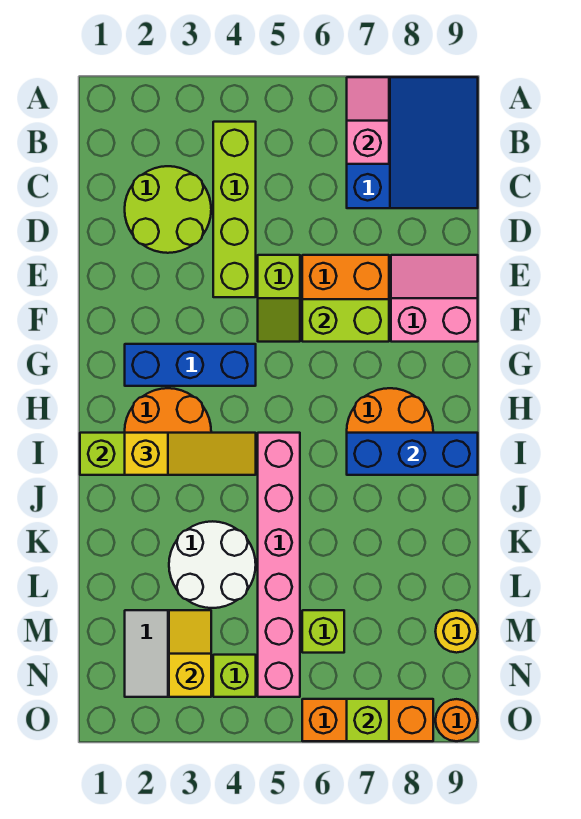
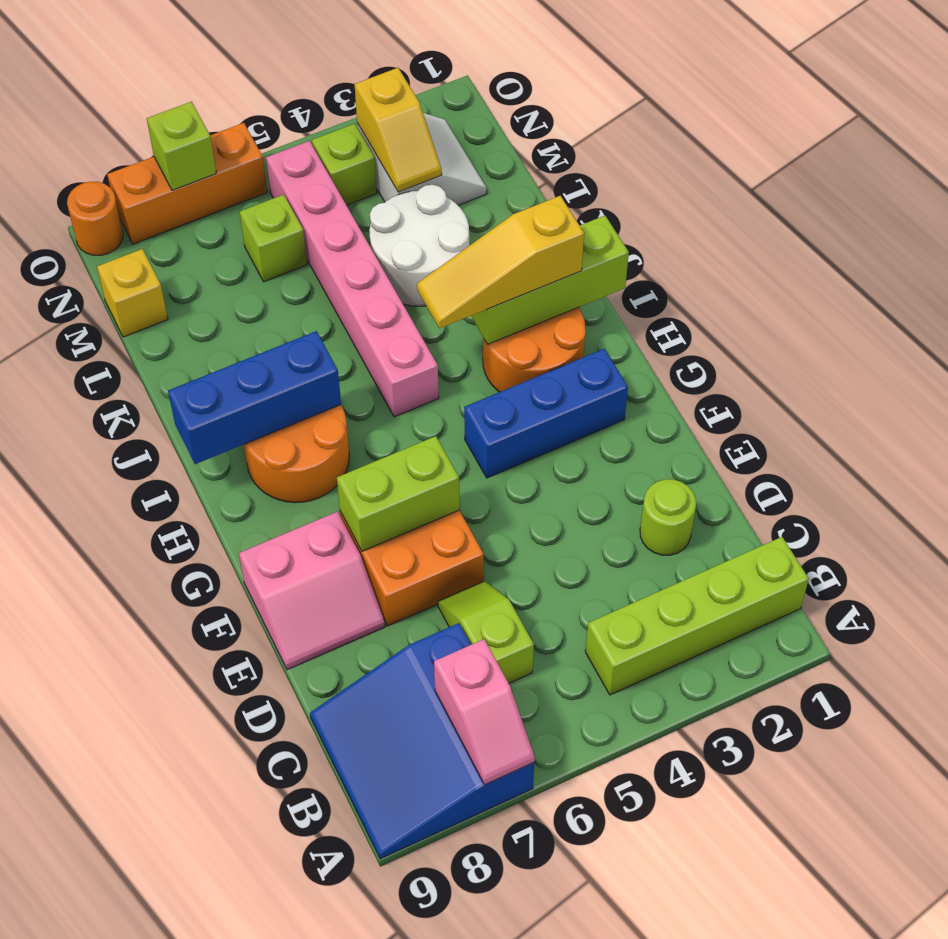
lime brick B4:E4 level 1 -> lime brick B1:B4 level 1
lime round brick C2:D3 level 1 -> lime round brick D2 level 1
lime slope E5:F5 level 1 top E -> lime slope C6:D6 level 1 top C
yellow round brick M9 level 1 -> yellow brick M9 level 1

